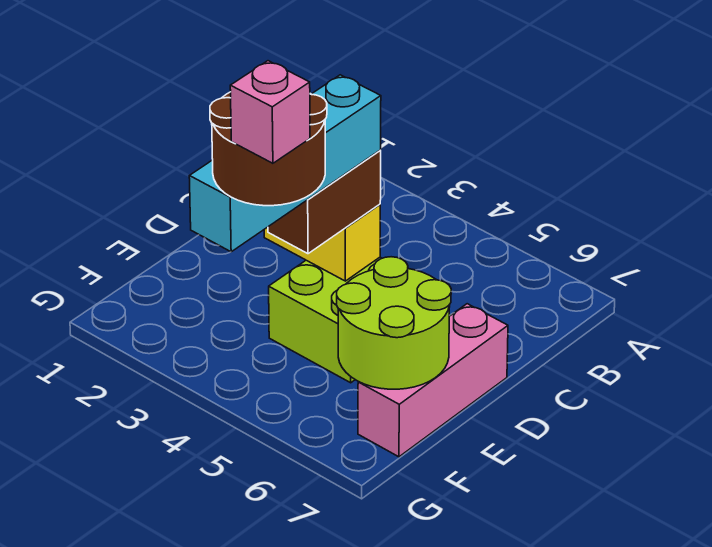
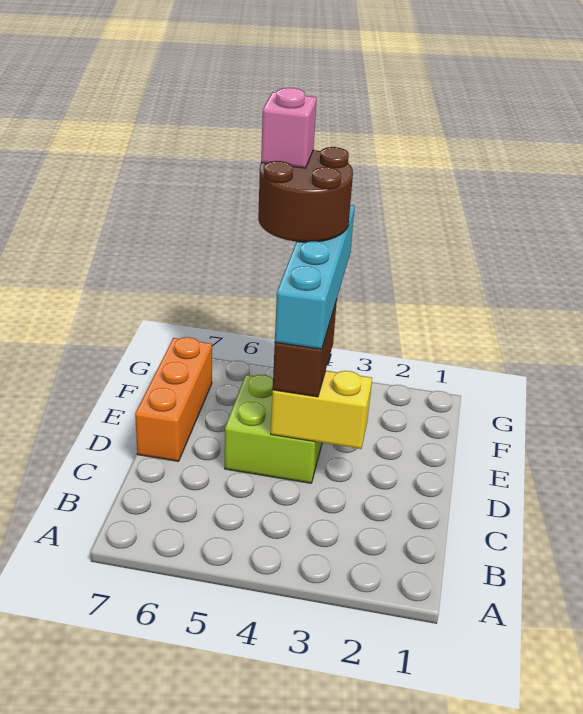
pink brick D7:F7 level 1 -> orange brick D7:F7 level 1
lime round brick E6:F7 level 2 -> none

